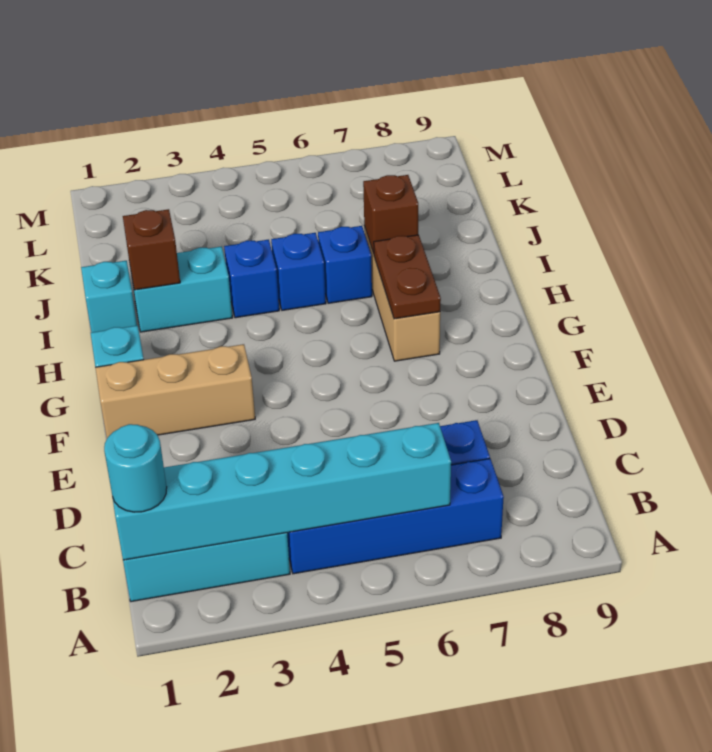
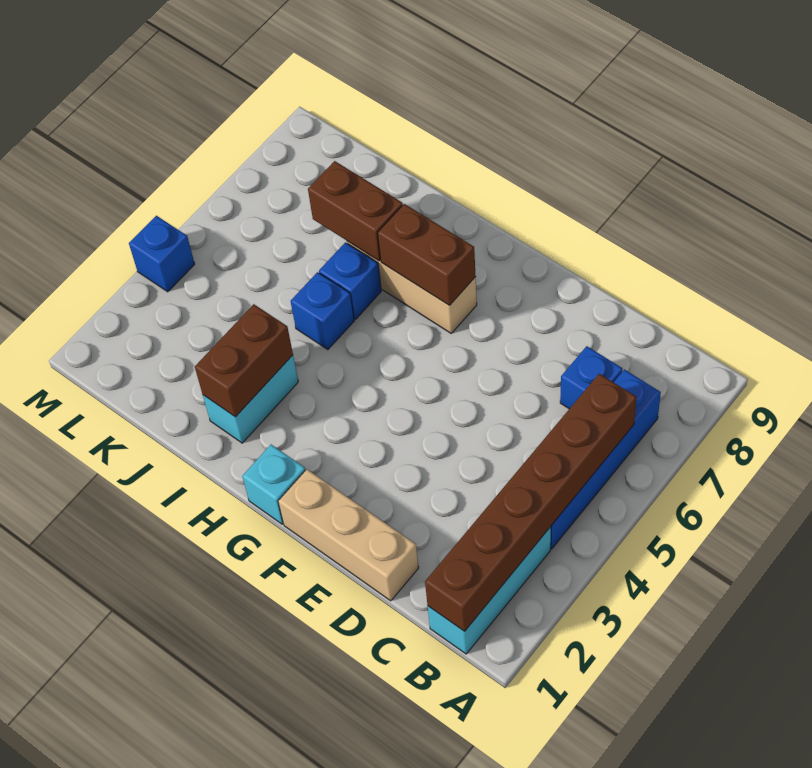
cyan brick B1:B6 level 2 -> brown brick B1:B6 level 2
cyan round brick B1 level 3 -> none
tan brick F1:F3 level 1 -> tan brick D1:F1 level 1
brown plate G7:H7 level 2 -> brown brick G7:H7 level 2
cyan brick I1 level 1 -> none
brown brick I2 level 2 -> brown brick I2:I3 level 2
blue brick I4 level 1 -> blue brick M4 level 1
brown brick I7 level 2 -> brown brick I7:J7 level 2

